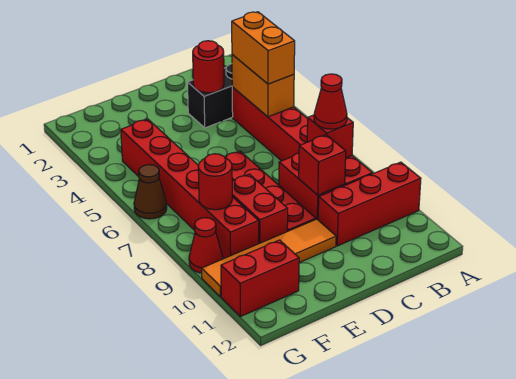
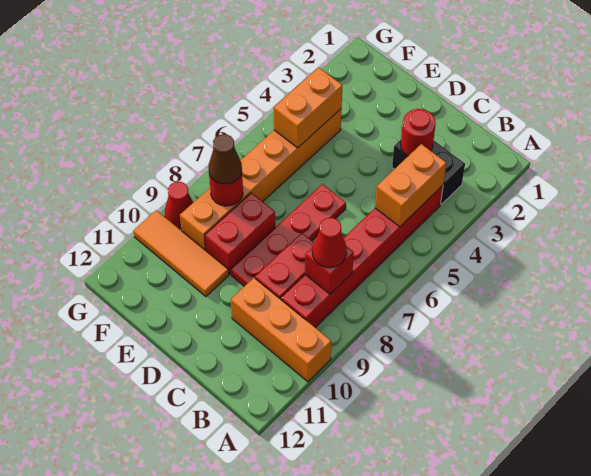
red brick A10:C10 level 1 -> orange brick A10:C10 level 1
orange brick B4:B5 level 3 -> orange brick F4:F5 level 2
red brick C9 level 2 -> none
orange tile D10:G10 level 1 -> orange tile E10:G10 level 1
red brick F4:F9 level 1 -> orange brick F4:F9 level 1
red brick F11:G11 level 1 -> none
brown cone G6 level 1 -> brown cone F8 level 3

